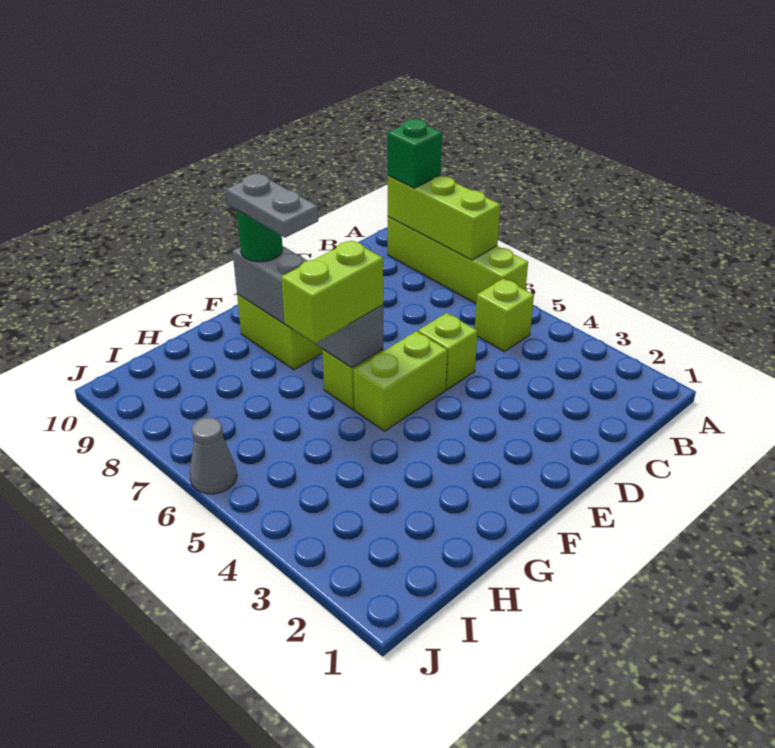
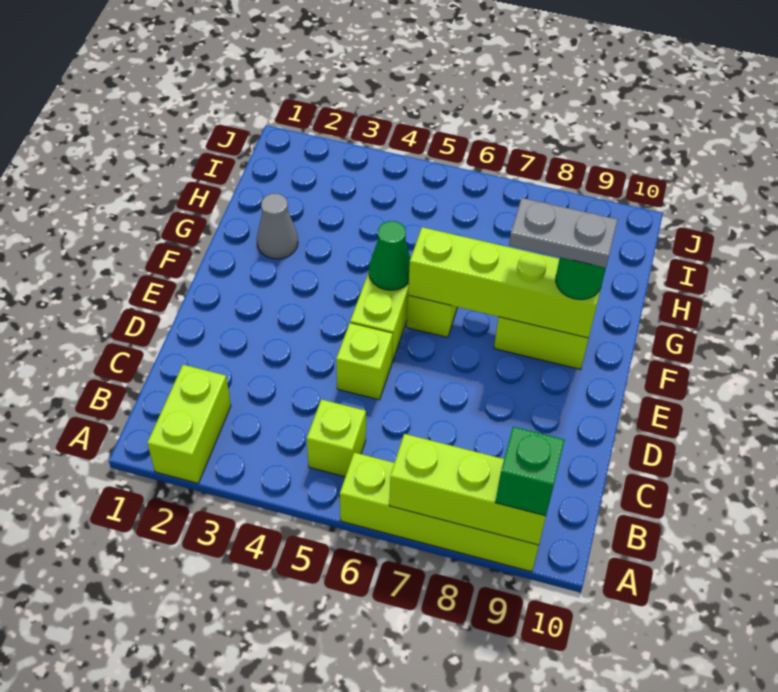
none -> green cone F5 level 2
grey brick F6:F9 level 2 -> lime brick F6:F9 level 2
lime brick F6:G6 level 3 -> lime brick A2:B2 level 1
grey cone J6 level 1 -> grey cone G2 level 1

